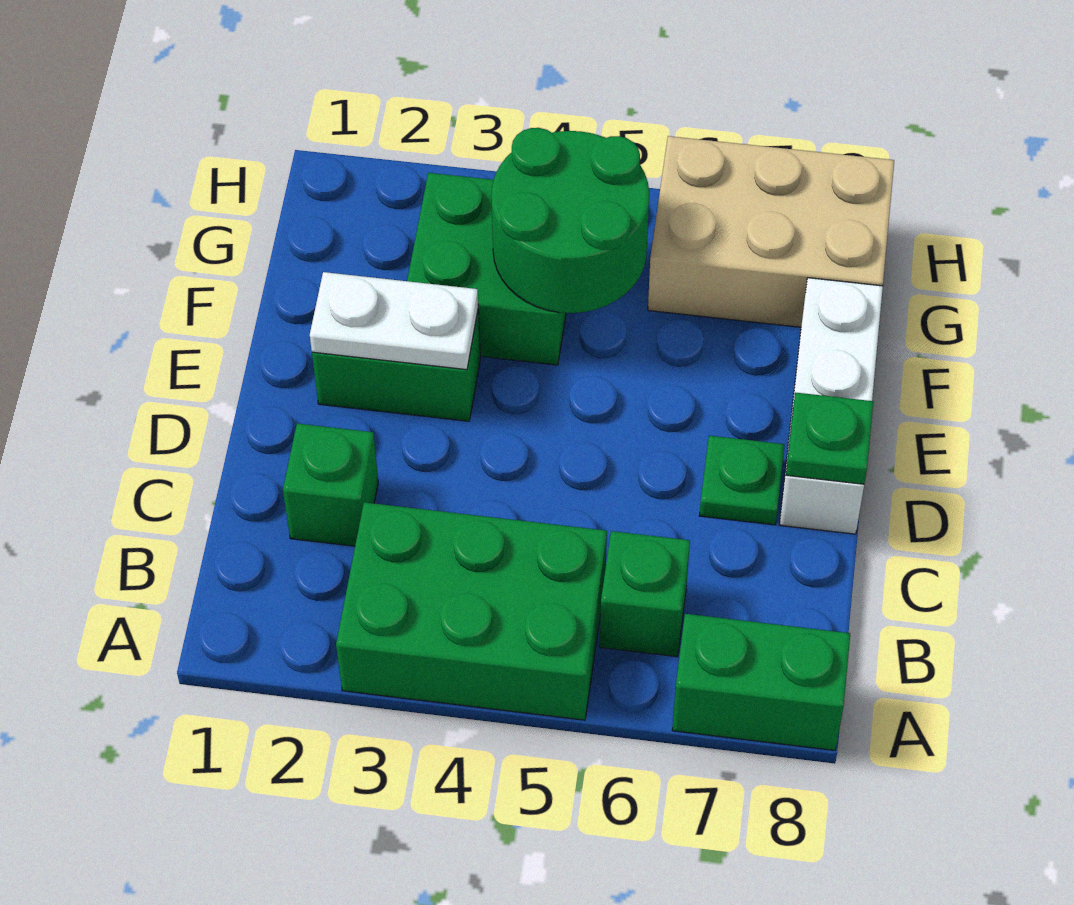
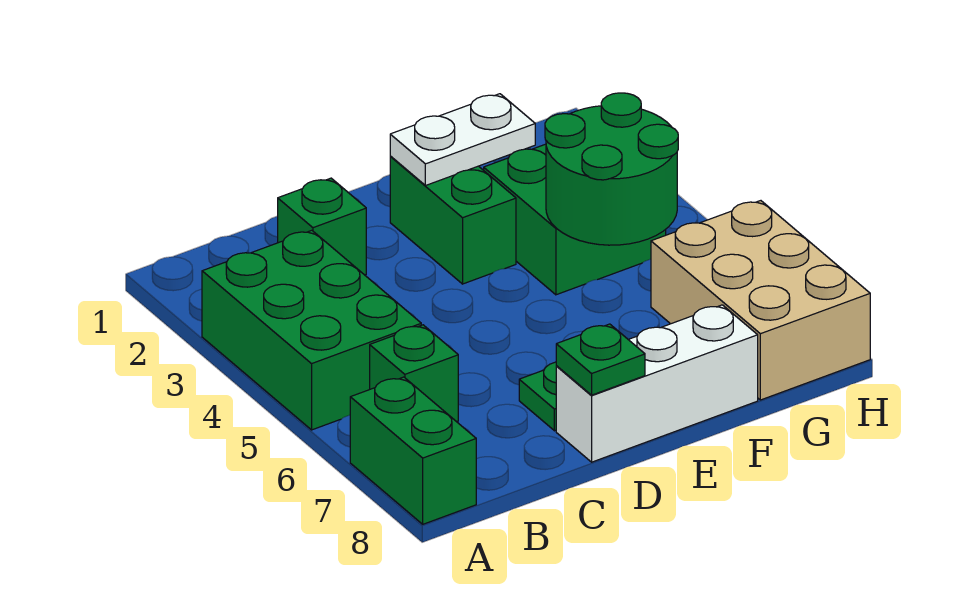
white plate E2:E3 level 2 -> white plate E2:F2 level 2

